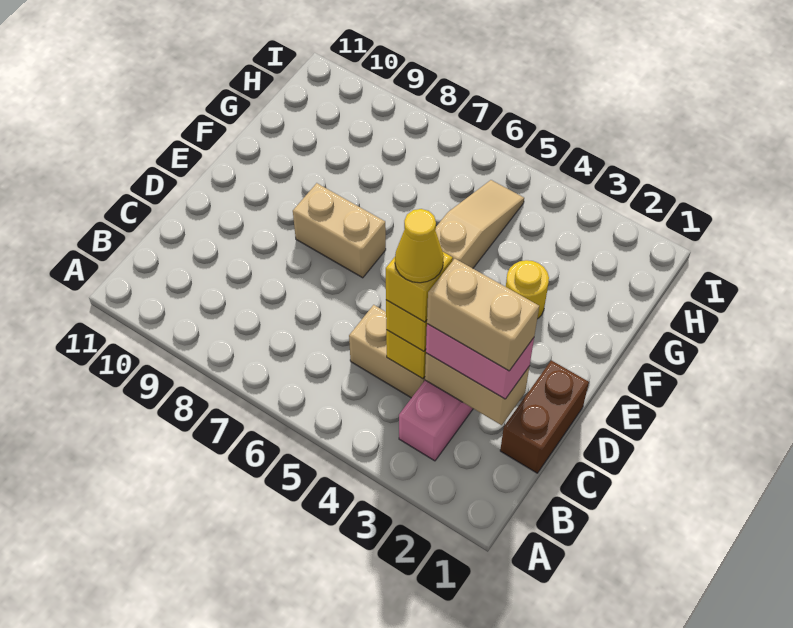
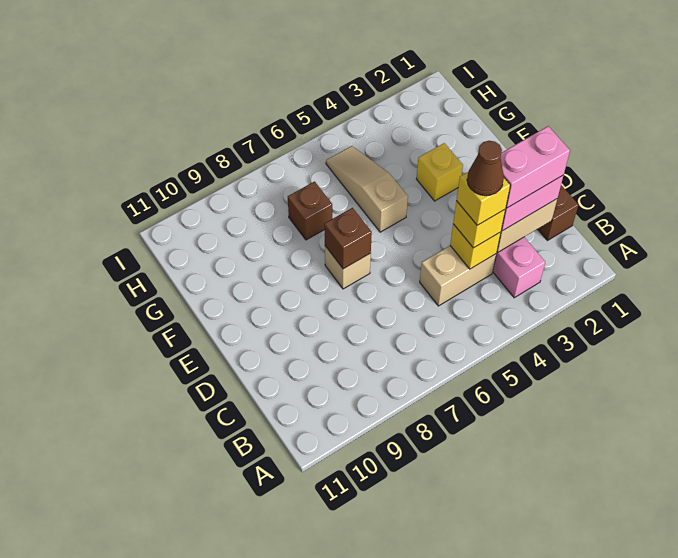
tan brick C2:C3 level 4 -> pink brick C2:C3 level 4
yellow cone C4 level 5 -> brown cone C4 level 5
tan brick E7:E8 level 1 -> tan brick E7 level 1
none -> brown brick E7 level 2
yellow round brick F3 level 1 -> yellow brick F3 level 1
none -> brown brick G7 level 1

